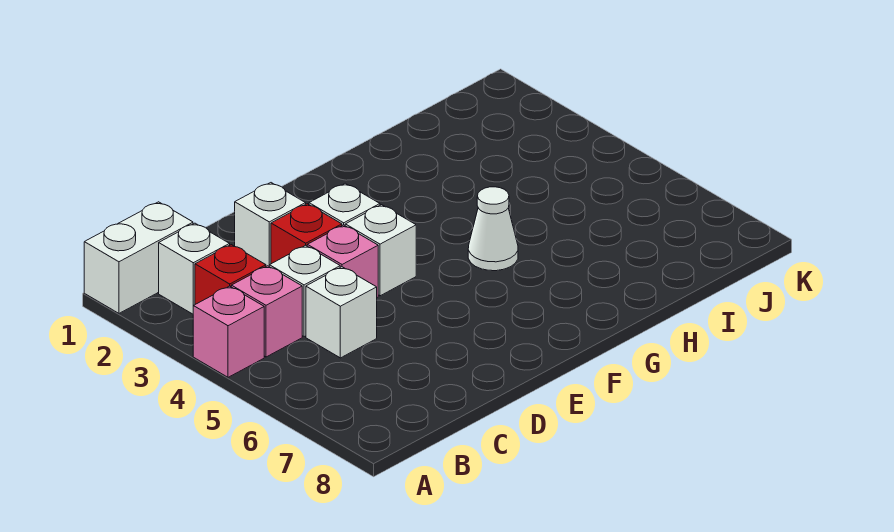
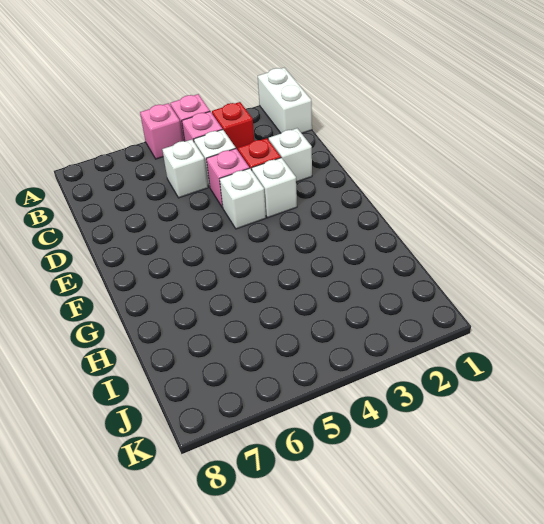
none -> pink brick A5 level 1
white brick B2 level 1 -> none
white cone G5 level 1 -> none

